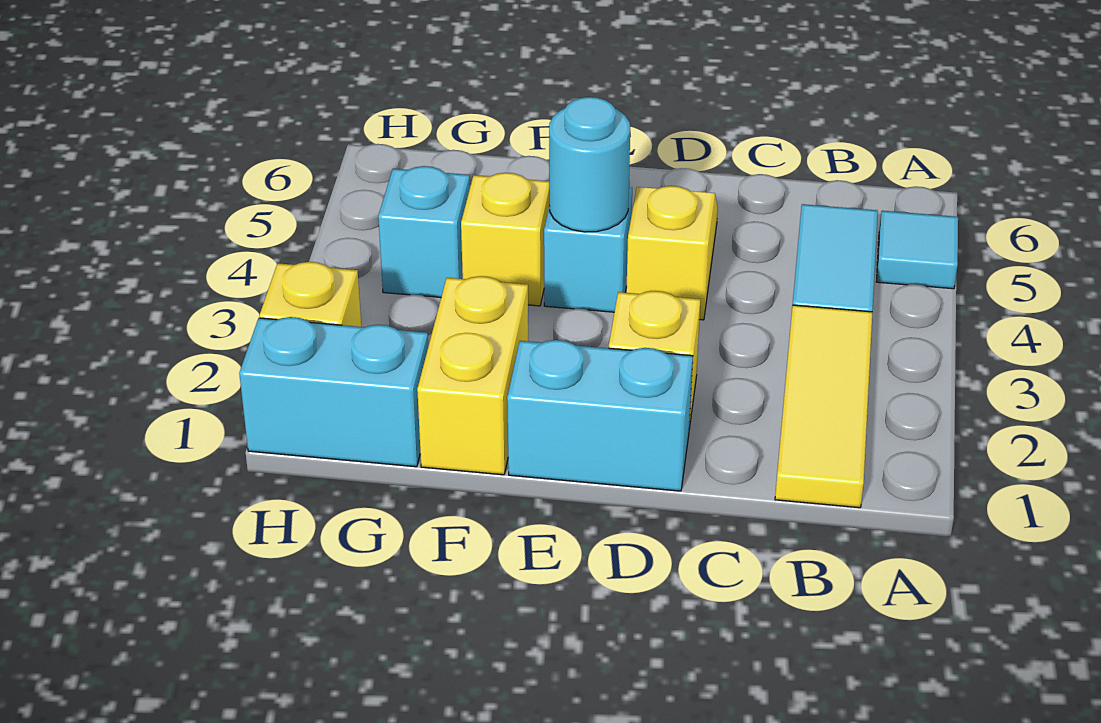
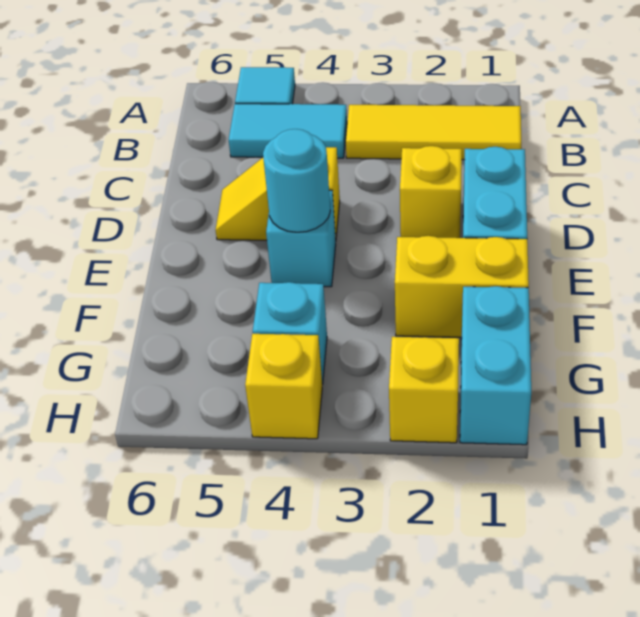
yellow brick F4 level 1 -> yellow brick H4 level 1

